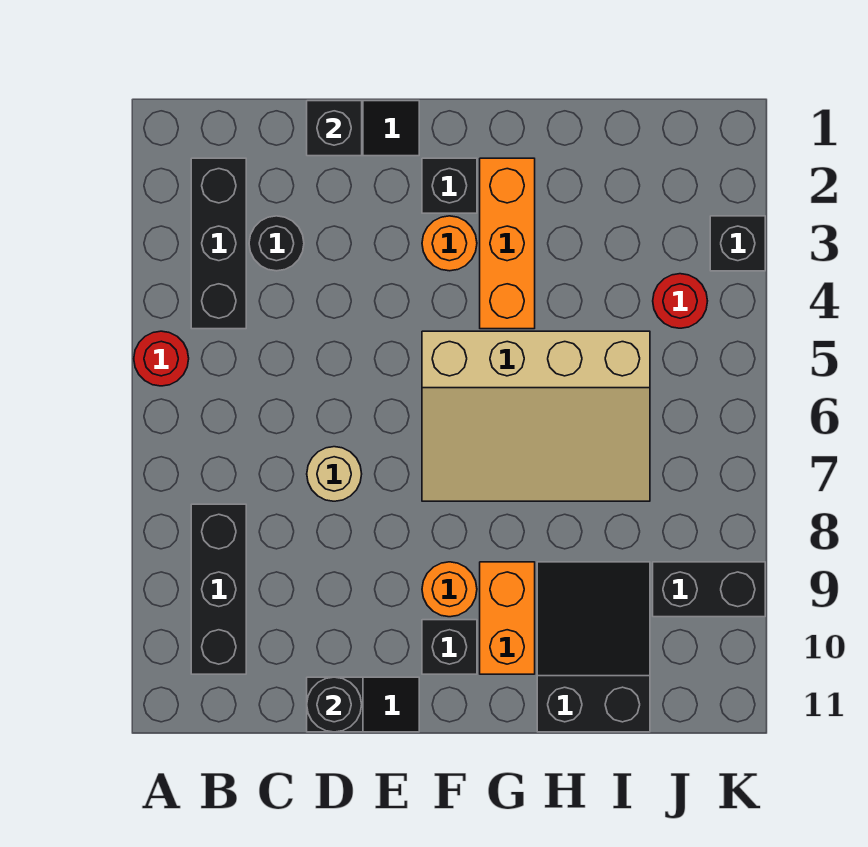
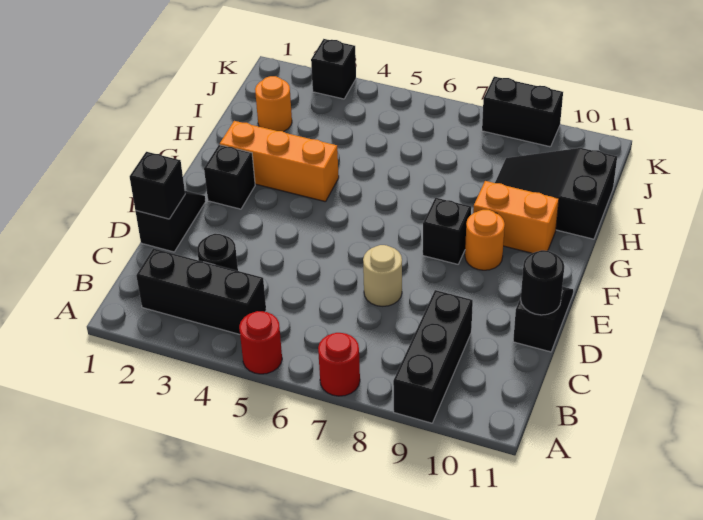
black brick B8:B10 level 1 -> black brick A9:C9 level 1
orange round brick F3 level 1 -> orange round brick I2 level 1
tan slope F5:I7 level 1 top 5 -> none
black brick F10 level 1 -> black brick F8 level 1
red round brick J4 level 1 -> red round brick A7 level 1
black brick J9:K9 level 1 -> black brick K8:K9 level 1

